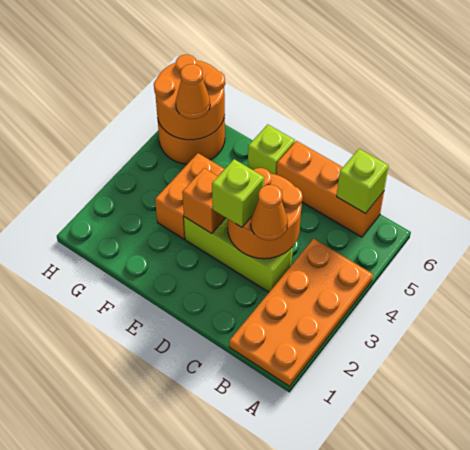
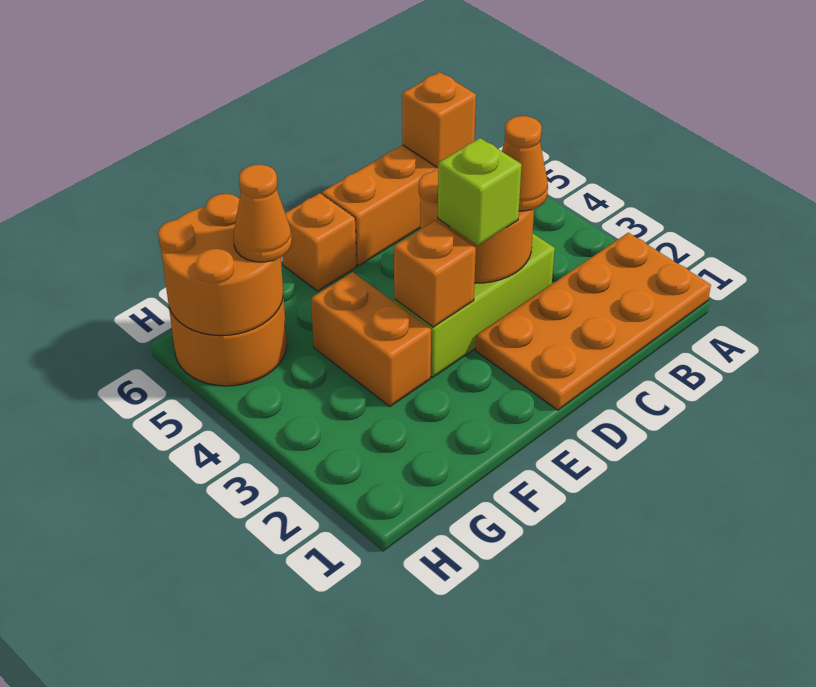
orange plate A1:B4 level 1 -> orange plate A1:D2 level 1
lime brick B6 level 2 -> orange brick B6 level 2
lime brick E6 level 1 -> orange brick E6 level 1

